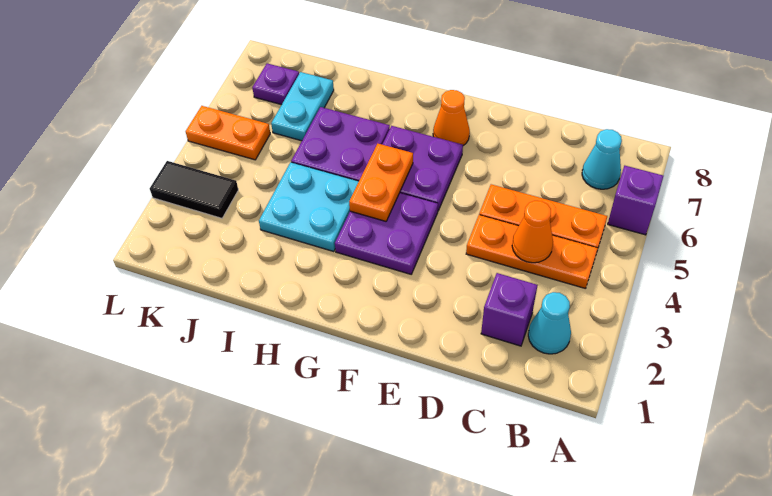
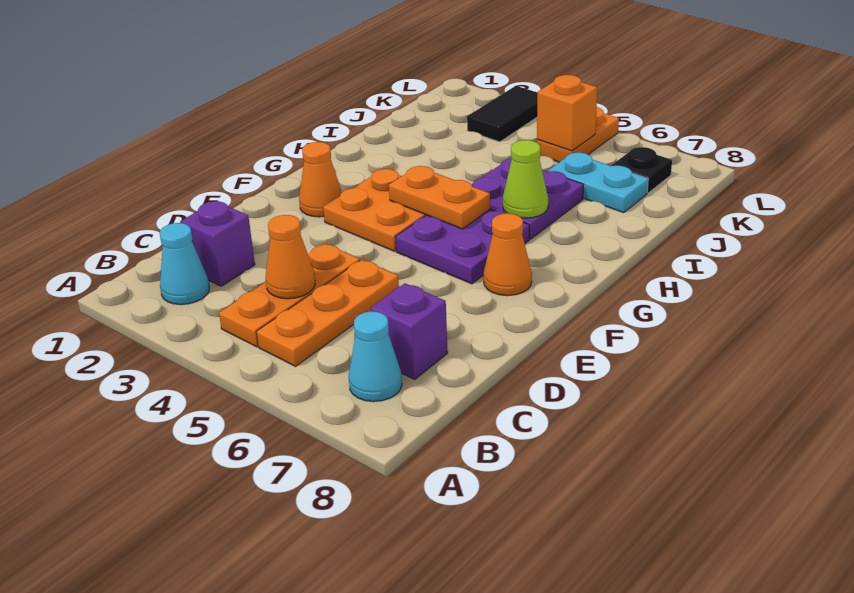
purple brick A6 level 1 -> purple brick C7 level 1
none -> orange cone F2 level 1
purple plate F3:G4 level 1 -> orange plate F3:G4 level 1
cyan plate H3:I4 level 1 -> none
none -> lime cone H6 level 2
none -> orange brick K5 level 2
purple plate K7 level 1 -> black plate K7 level 1

